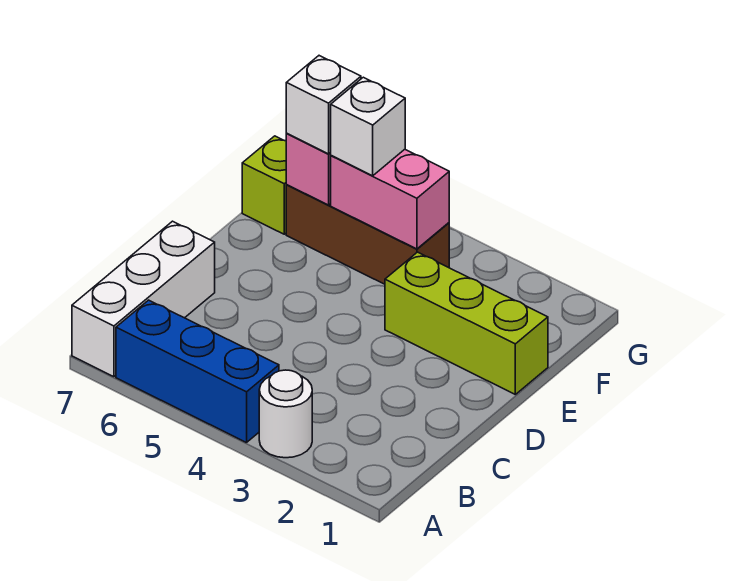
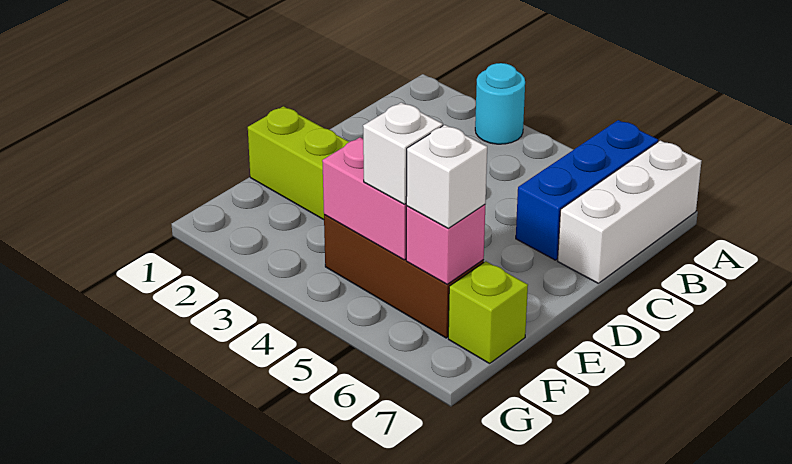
white round brick A3 level 1 -> cyan round brick A3 level 1
blue brick A4:A6 level 1 -> blue brick A6:C6 level 1

